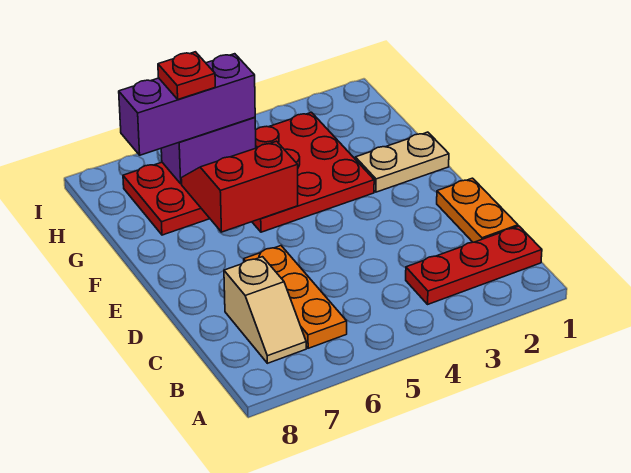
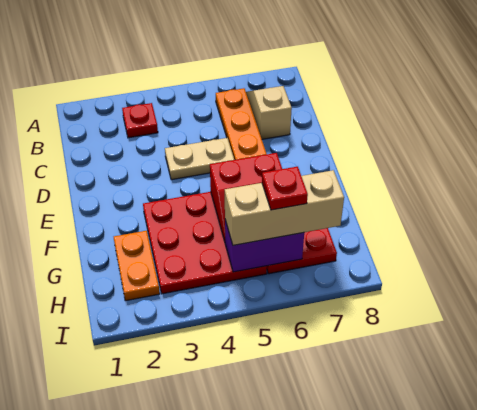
red plate B1:B3 level 1 -> red plate B3 level 1
orange plate C1:D1 level 1 -> orange plate G2:H2 level 1
tan plate F1:F2 level 1 -> tan plate D4:D5 level 1
purple brick H5:H7 level 3 -> tan brick H5:H7 level 3

